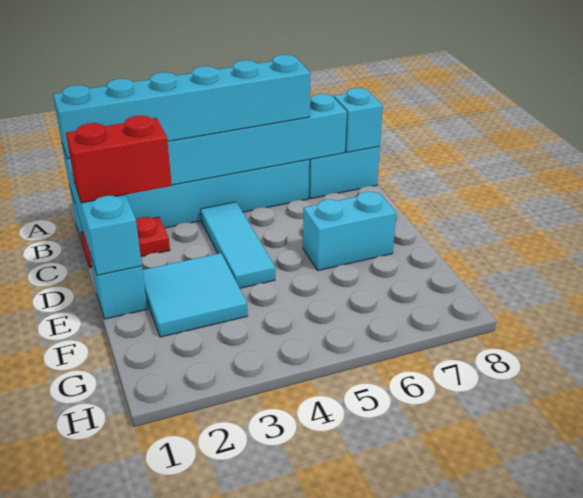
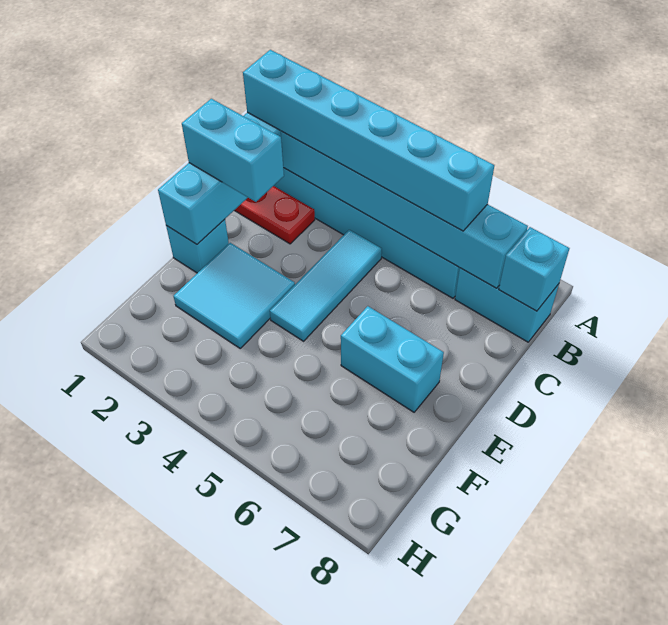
red brick D1:D2 level 3 -> cyan brick D1:D2 level 3

